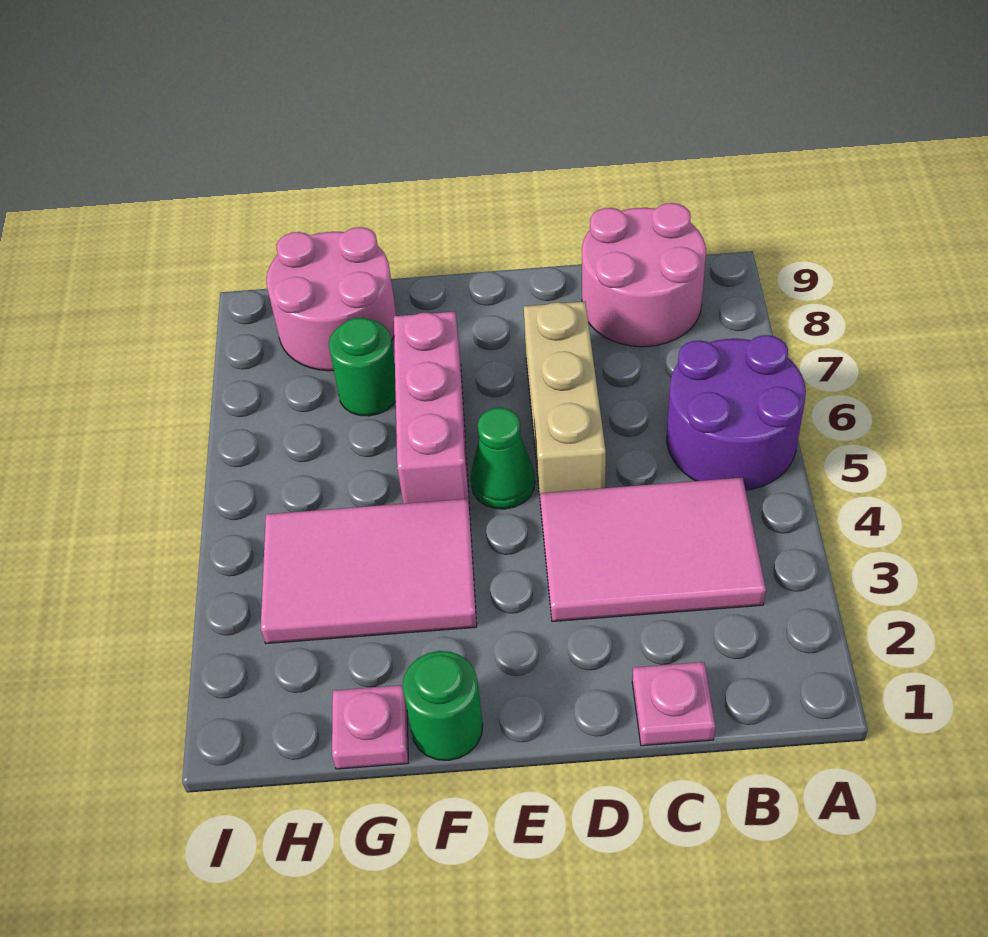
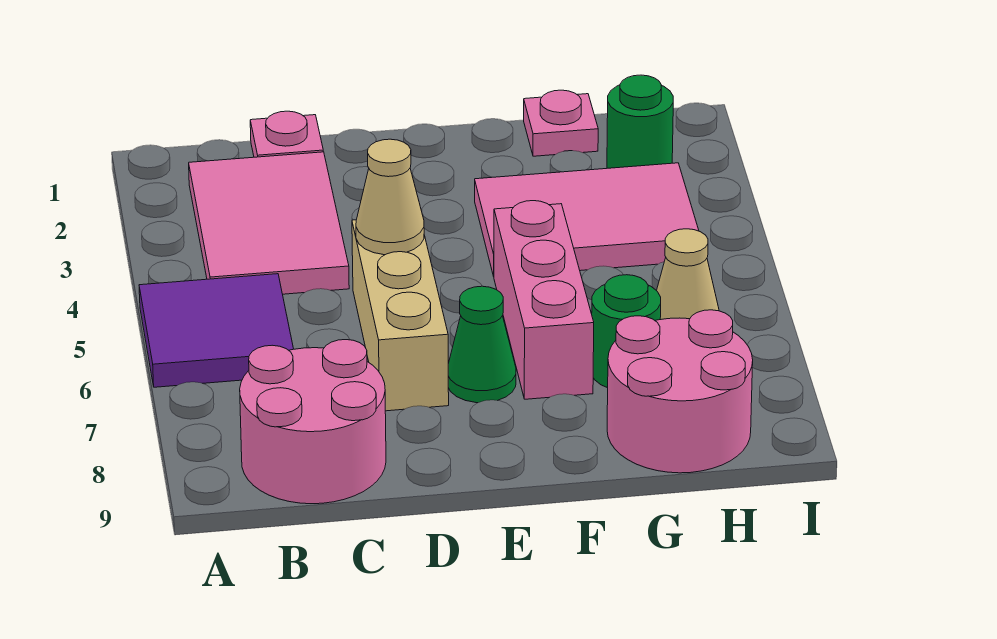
purple round brick A5:B6 level 1 -> purple tile A5:B6 level 1
pink tile B3:D4 level 1 -> pink tile B2:C4 level 1
none -> tan cone D5 level 2
green cone E5 level 1 -> green cone E7 level 1
green round brick F1 level 1 -> green round brick H2 level 1
none -> tan cone H6 level 1

